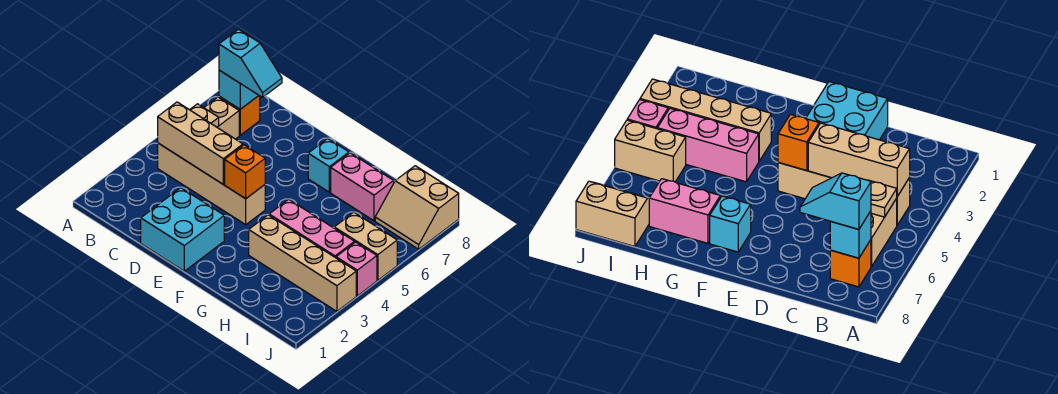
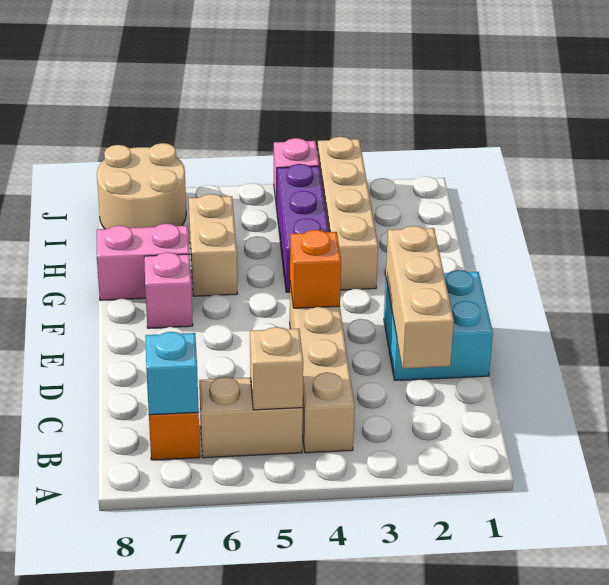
tan brick B4:D4 level 2 -> tan brick C2:E2 level 2
tan plate B5 level 2 -> tan brick B5 level 2
cyan slope B7:C7 level 3 top B -> none
cyan brick F7 level 1 -> pink brick F7 level 1
pink brick G4:I4 level 1 -> purple brick G4:I4 level 1
pink brick G7:H7 level 1 -> pink brick G7:G8 level 1
tan brick I5:J5 level 1 -> tan brick G6:H6 level 1
tan slope I7:J8 level 1 top 8 -> tan round brick I7:J8 level 1

